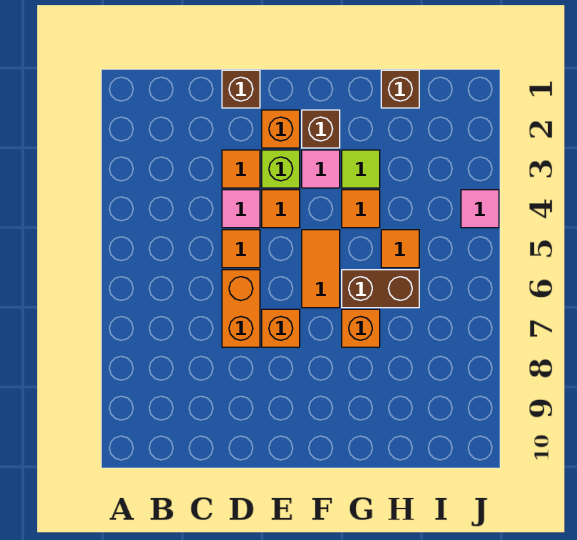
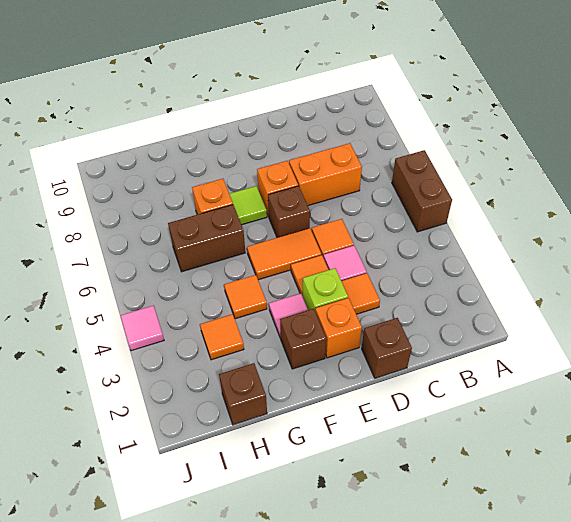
none -> brown brick A5:A6 level 1
orange brick D6:D7 level 1 -> orange brick C7:D7 level 1
none -> brown brick E6 level 1
orange tile F5:F6 level 1 -> orange tile E5:F5 level 1
lime tile G3 level 1 -> lime tile F7 level 1
orange tile H5 level 1 -> orange tile H3 level 1

